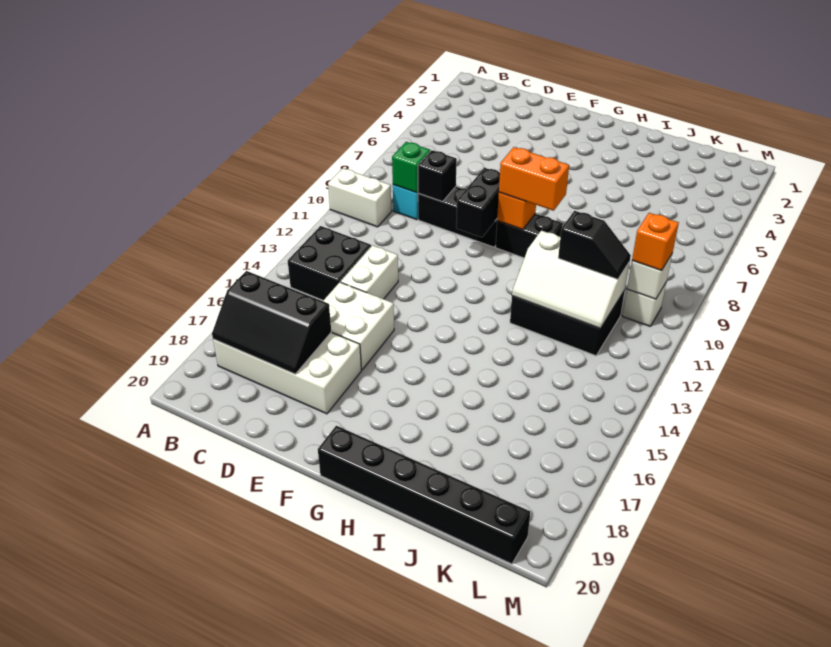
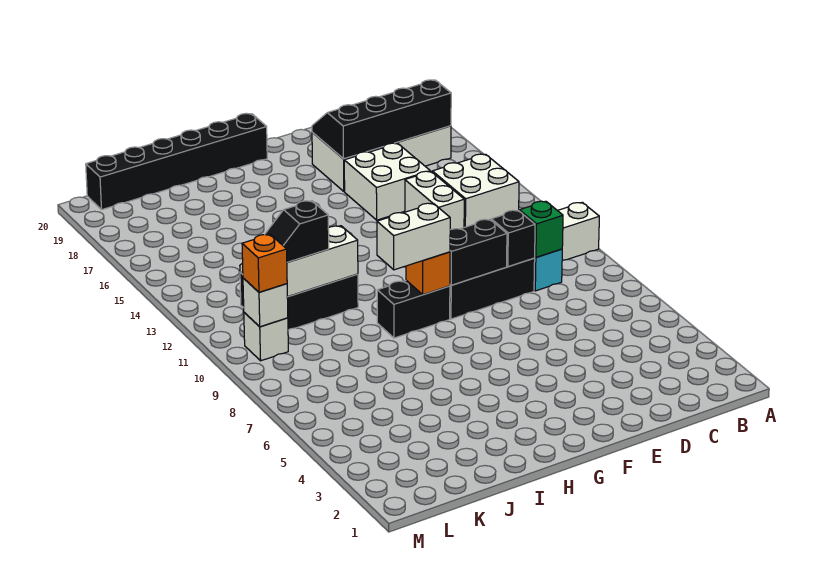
black brick B13:C14 level 1 -> white brick B13:C14 level 1
black slope B17:D18 level 2 top 17 -> black slope B17:E18 level 2 top 17
black brick F9:F10 level 2 -> black brick E9:F9 level 2
orange brick G9:H9 level 3 -> white brick G9:H9 level 3

